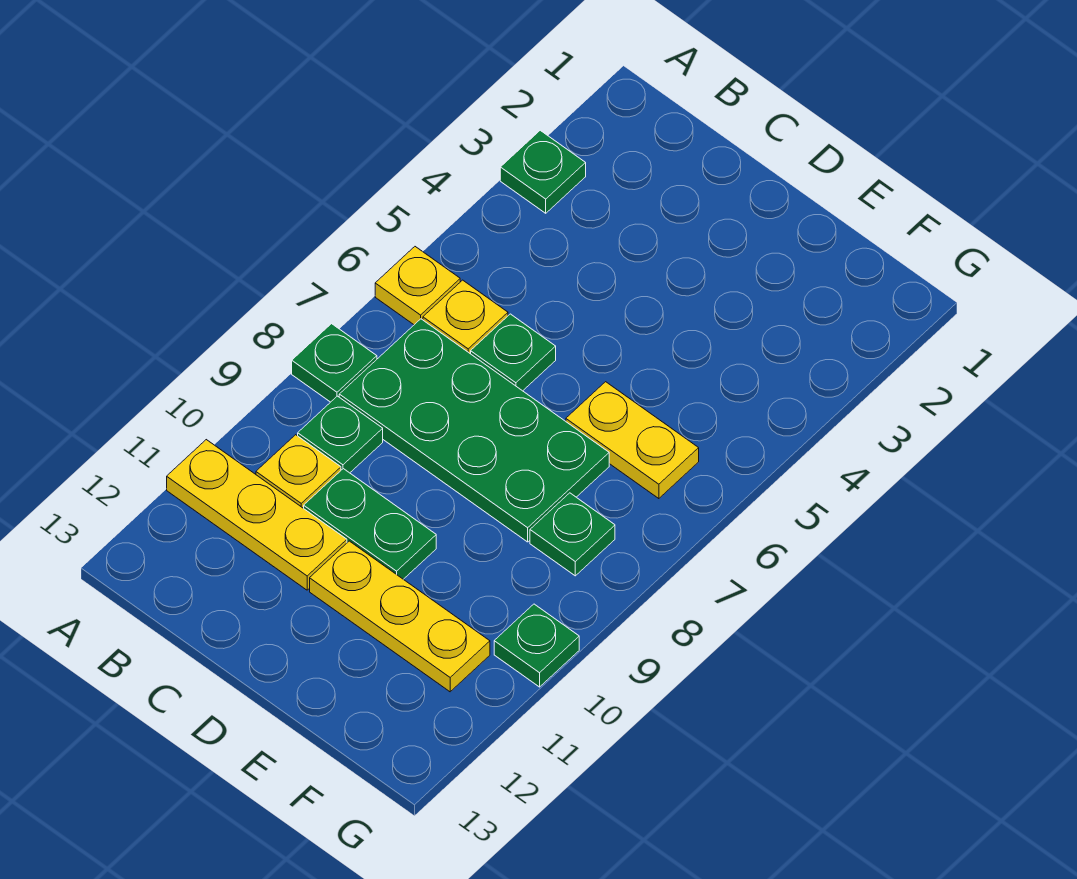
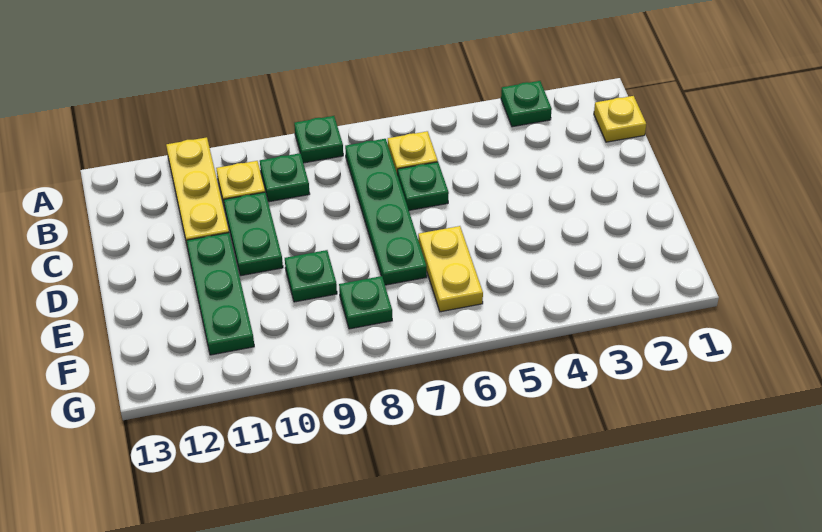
yellow plate A6 level 1 -> yellow plate B1 level 1
green plate B7:E8 level 1 -> green plate B7:E7 level 1
yellow plate D11:F11 level 1 -> green plate D11:F11 level 1
green plate G10 level 1 -> green plate E9 level 1

